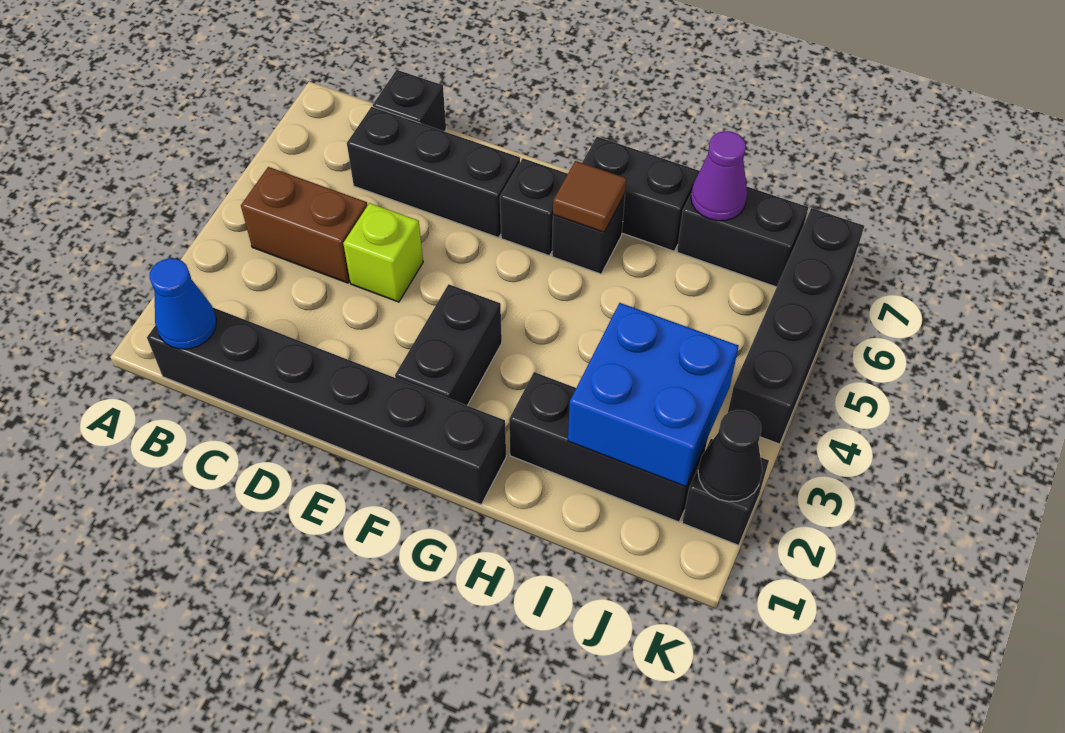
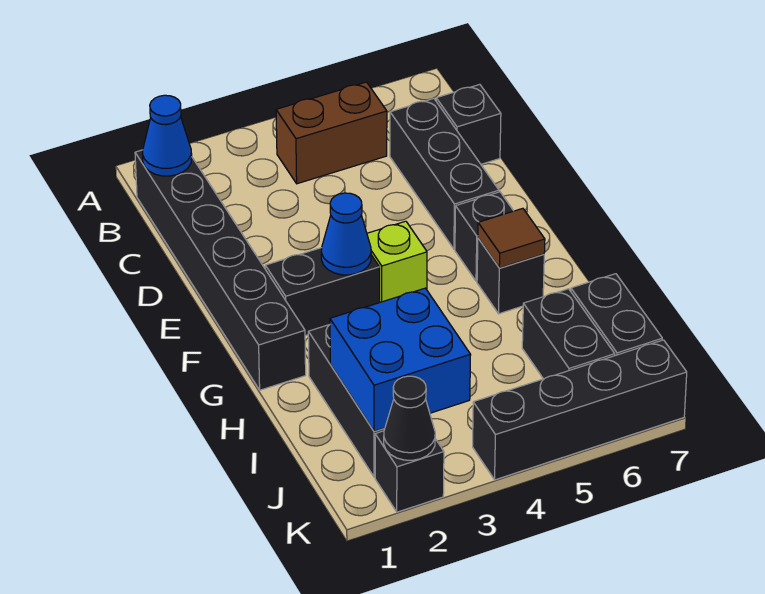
brown brick B4:C4 level 1 -> brown brick B4:B5 level 1
lime brick D4 level 1 -> lime brick F4 level 1
none -> blue cone F3 level 2
black brick G7:H7 level 1 -> black brick I6:J6 level 1
purple cone I7 level 2 -> none

